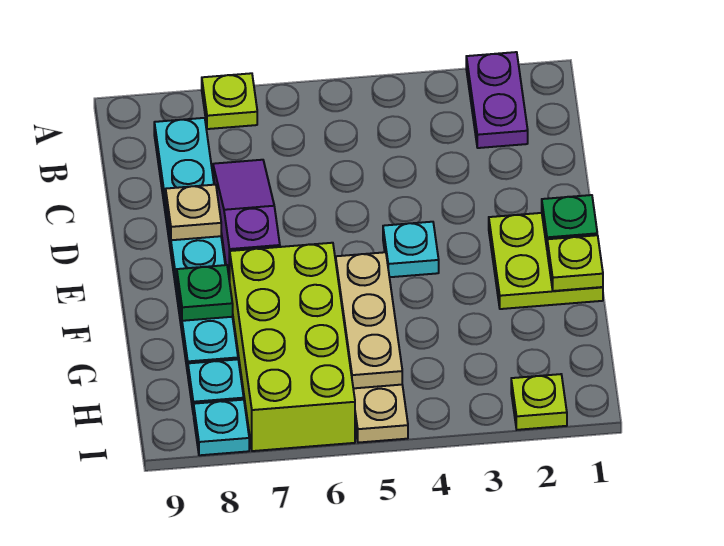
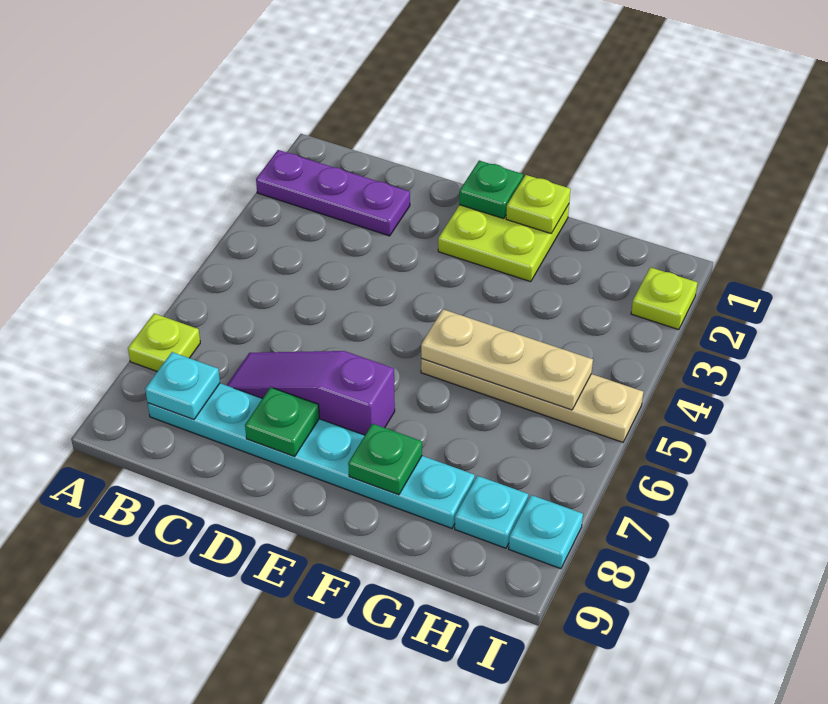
purple plate A2:B2 level 1 -> purple plate A2:C2 level 1
tan plate D8 level 2 -> green plate D8 level 2
cyan plate E4 level 1 -> cyan plate B8 level 2
lime brick F6:I7 level 1 -> none

